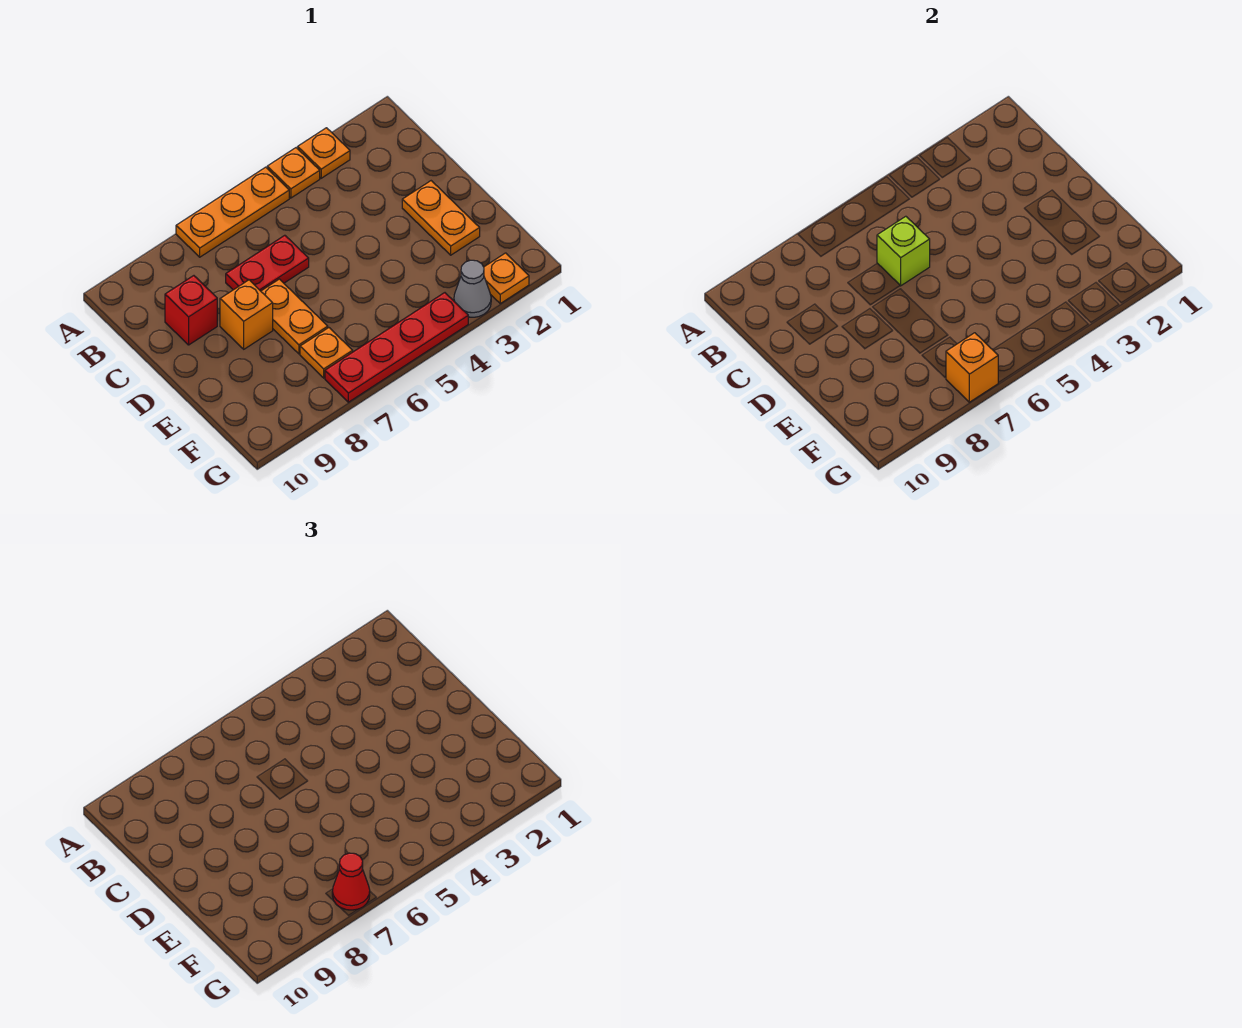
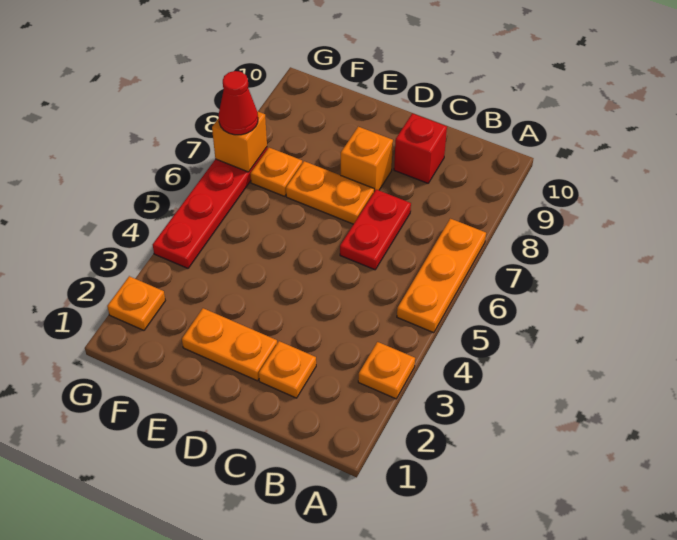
orange plate A4 level 1 -> orange plate C2 level 1
lime brick C6 level 2 -> none
grey cone G3 level 1 -> none

